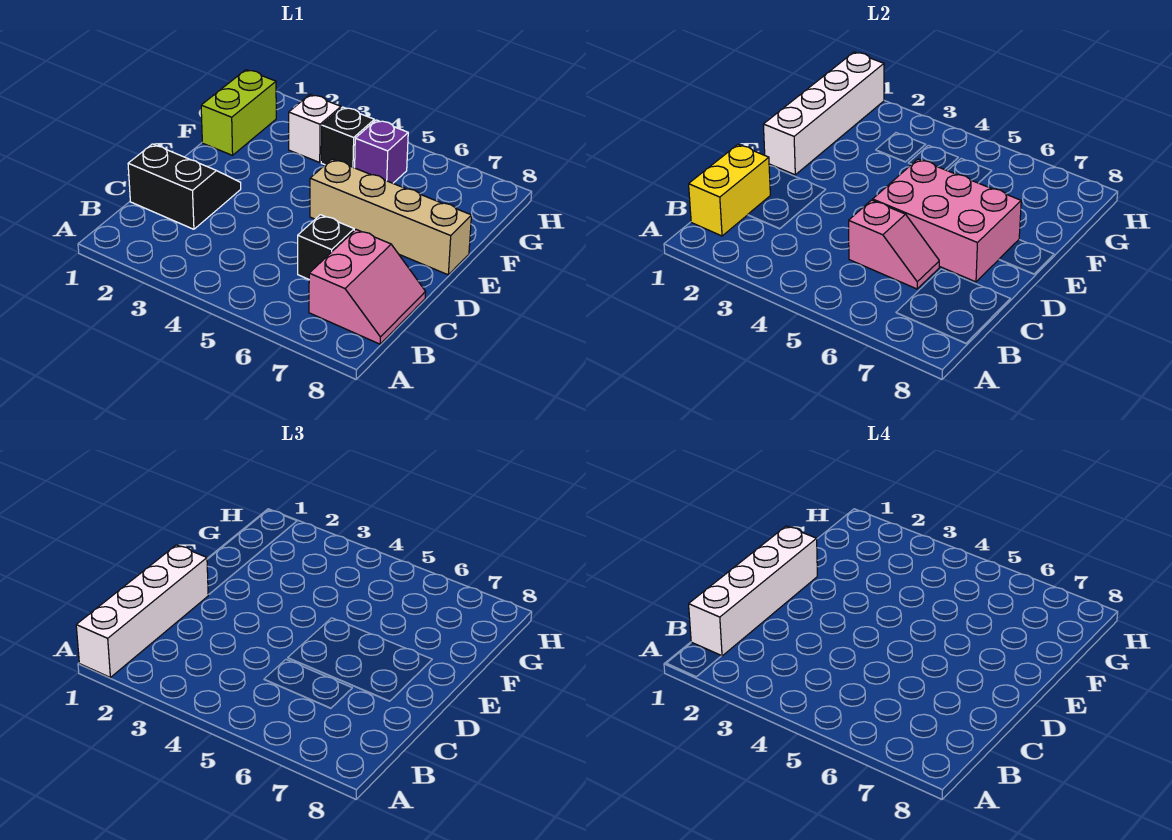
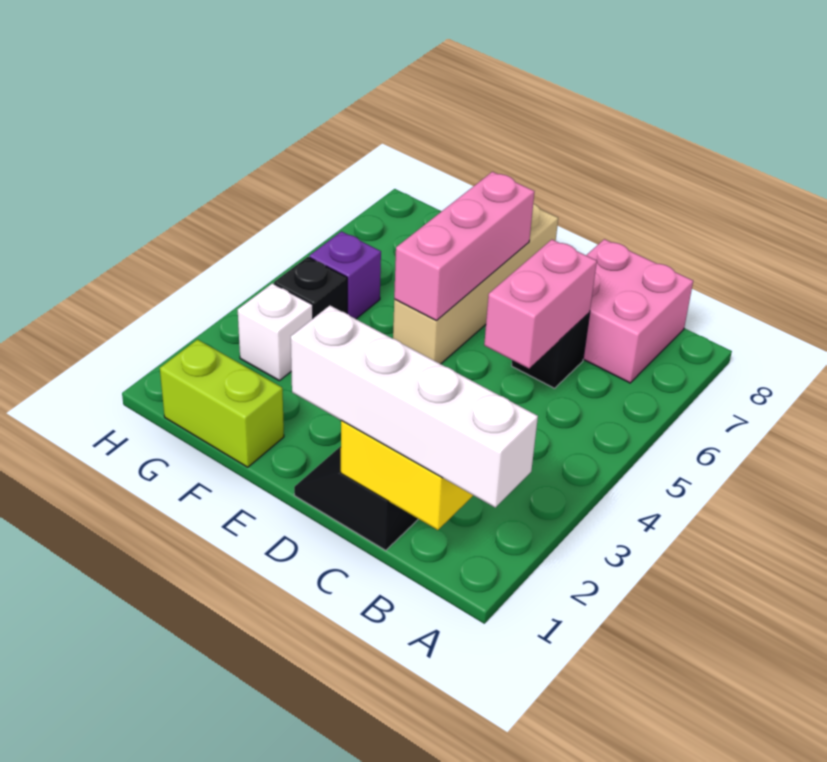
white brick B1:E1 level 4 -> none
pink slope B7:C8 level 1 top 7 -> pink brick B7:C8 level 1
pink slope C5:C6 level 2 top 5 -> pink brick C5:C6 level 2
pink brick D5:E7 level 2 -> pink brick E5:E7 level 2
white brick E1:H1 level 2 -> none

